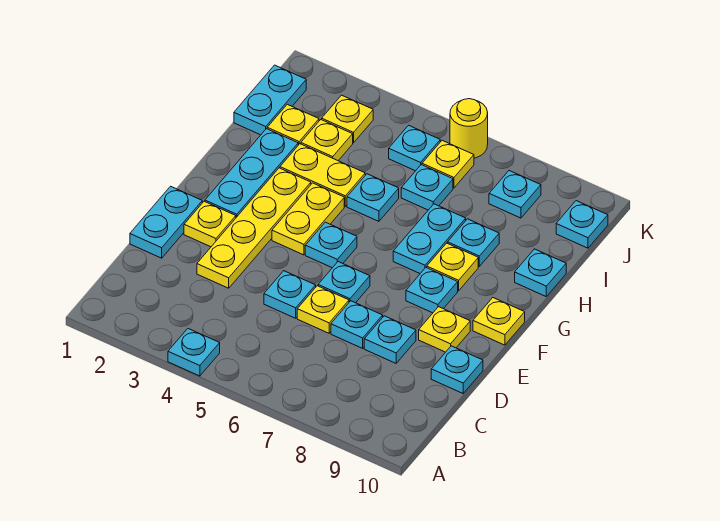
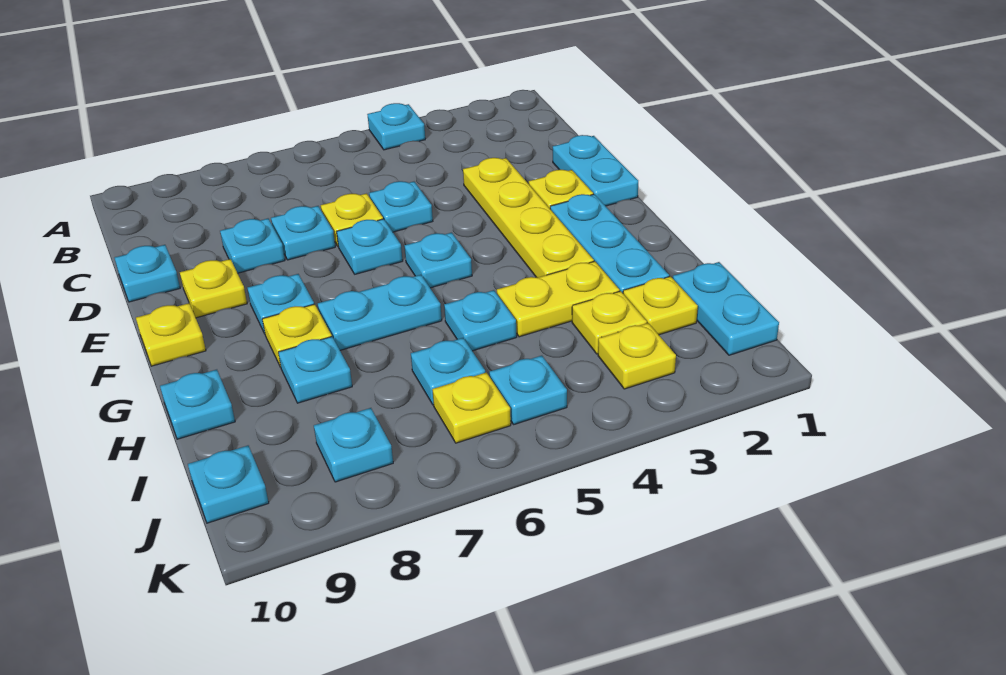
yellow plate F4:G4 level 1 -> none
cyan plate G7:H7 level 1 -> cyan plate G6:G7 level 1
yellow round brick K6 level 1 -> none

